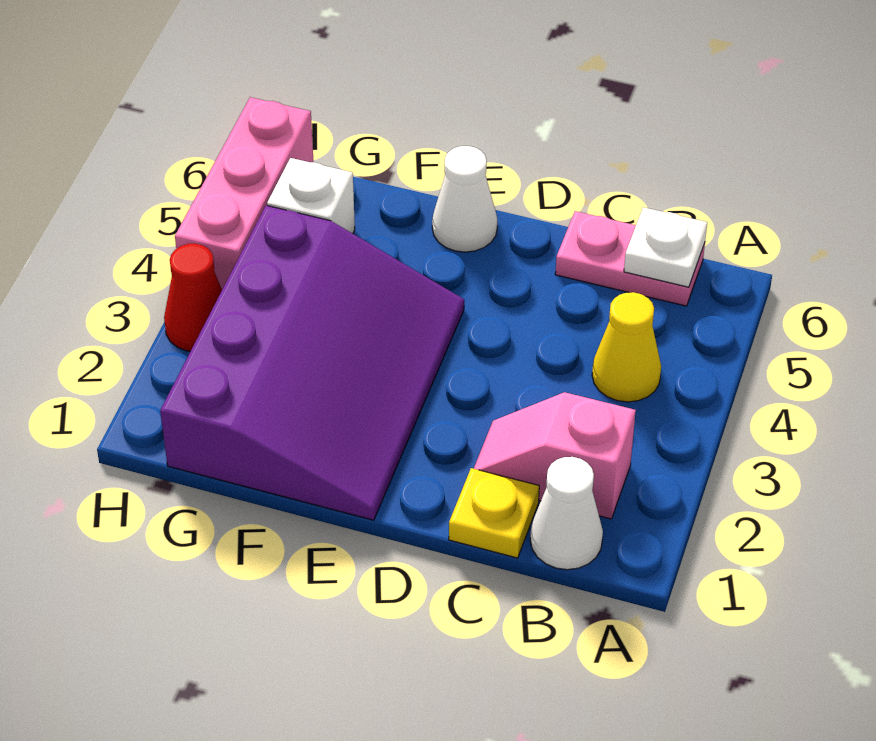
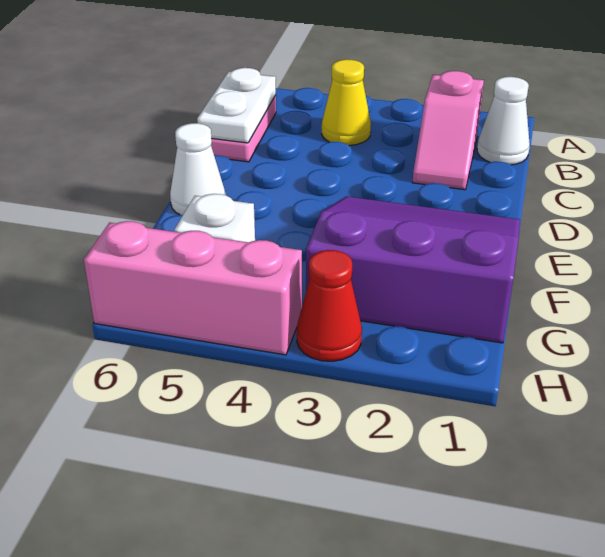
white plate B6 level 2 -> white plate B6:C6 level 2
yellow plate C1 level 1 -> none
purple slope E1:G4 level 1 top G -> purple slope E1:G3 level 1 top G

